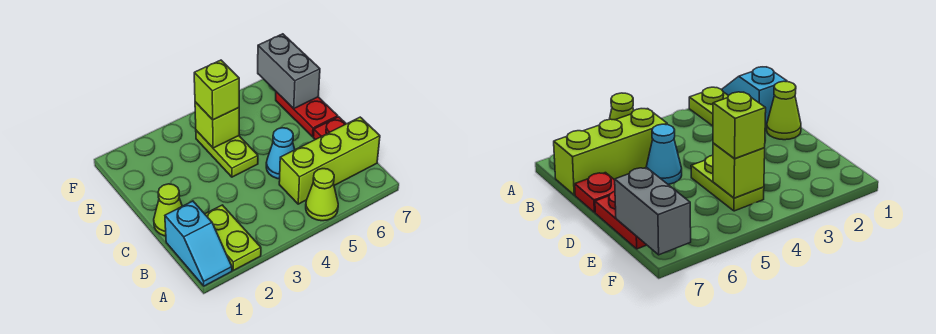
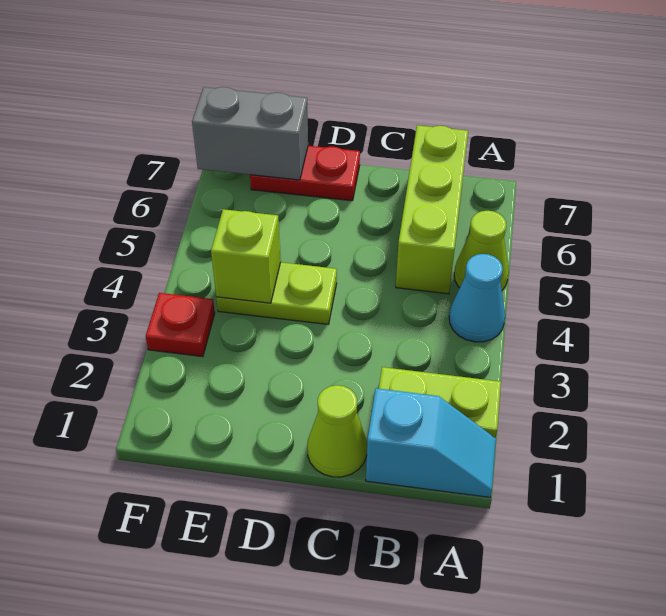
cyan cone C5 level 1 -> cyan cone A4 level 1
red plate C7 level 1 -> red plate F3 level 1
lime brick E4 level 3 -> none

